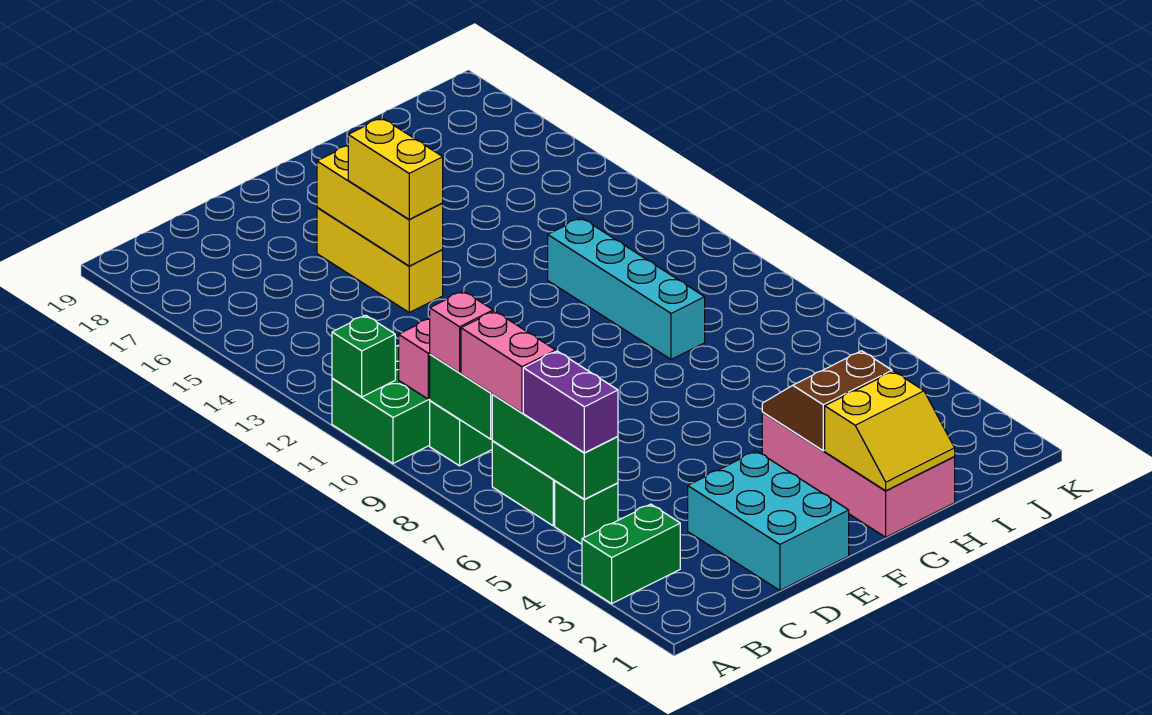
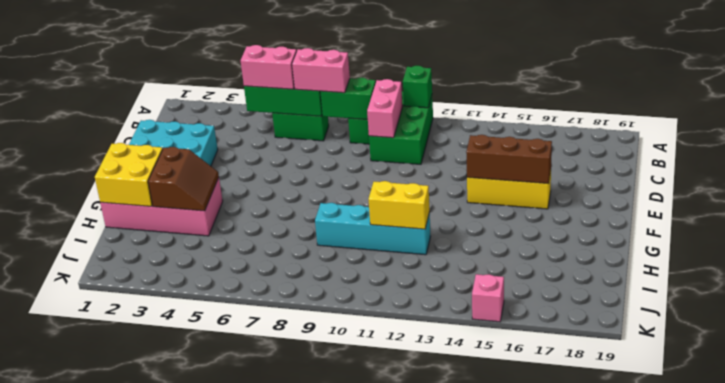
green brick A3:B3 level 1 -> none
green brick B5 level 1 -> none
purple brick B5:B6 level 3 -> pink brick B5:B6 level 3
pink brick B9 level 3 -> pink brick K15 level 1
yellow brick E14:E16 level 2 -> brown brick E14:E16 level 2
yellow brick E14:E15 level 3 -> yellow brick H11:H12 level 2
yellow slope G1:H2 level 2 top 2 -> yellow brick G1:H2 level 2

